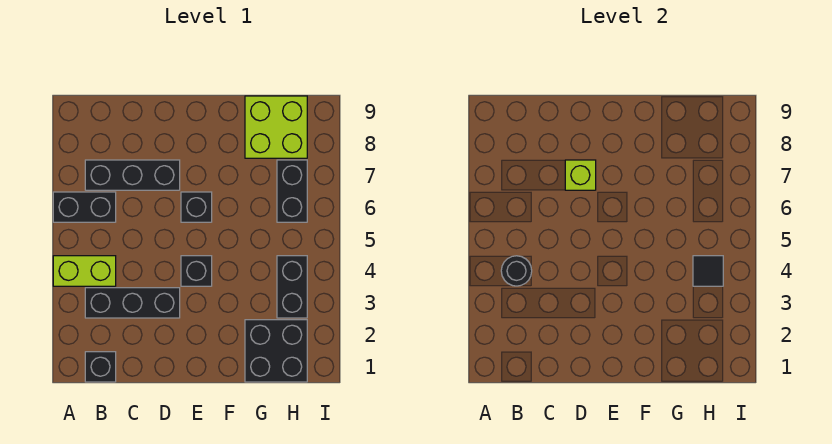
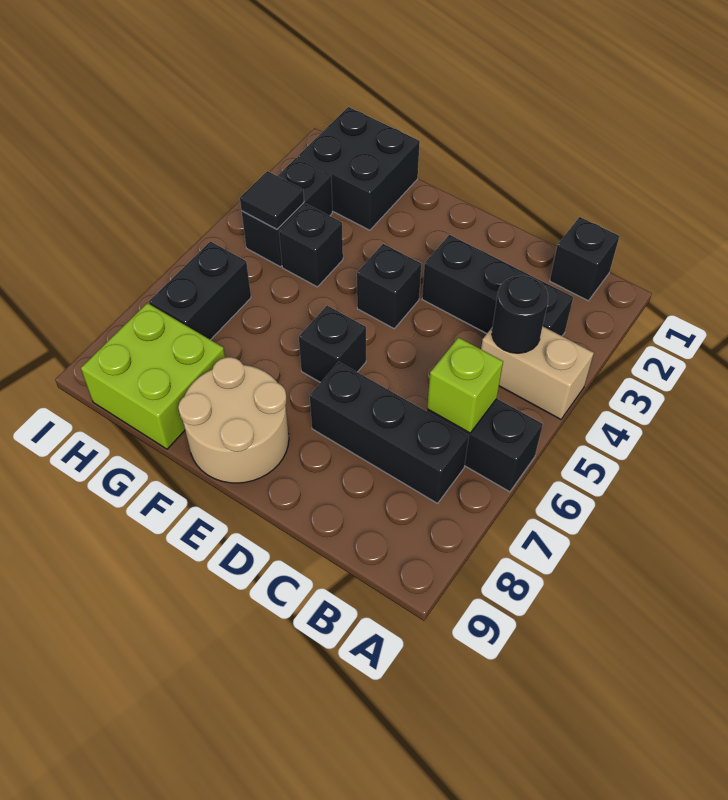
lime brick A4:B4 level 1 -> tan brick A4:B4 level 1
lime brick D7 level 2 -> lime brick B6 level 2
none -> tan round brick E8:F9 level 1
none -> black brick G4 level 1

